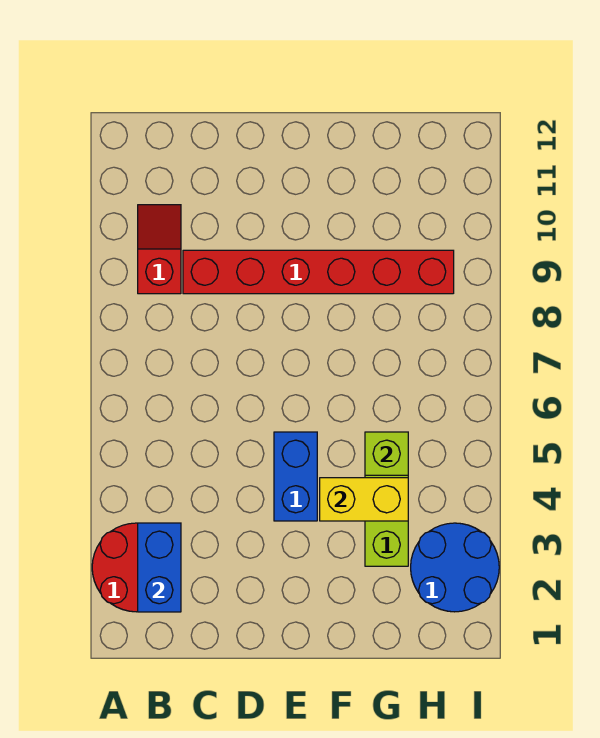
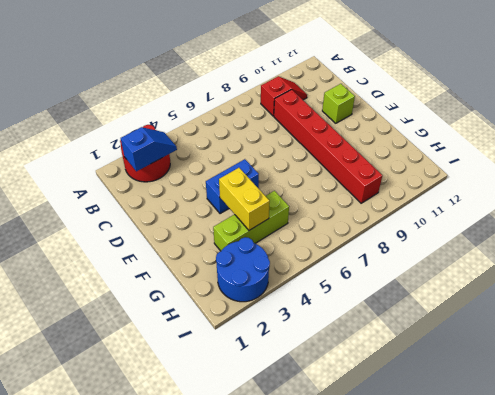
blue brick B2:B3 level 2 -> blue slope B2:B3 level 2 top 2
lime brick G5 level 2 -> lime brick D11 level 1

